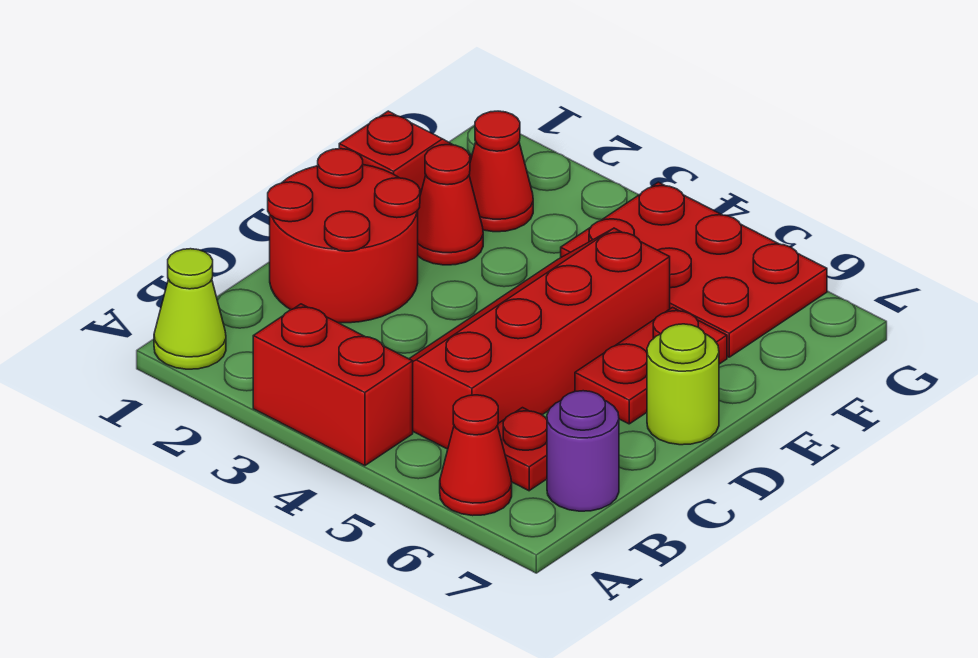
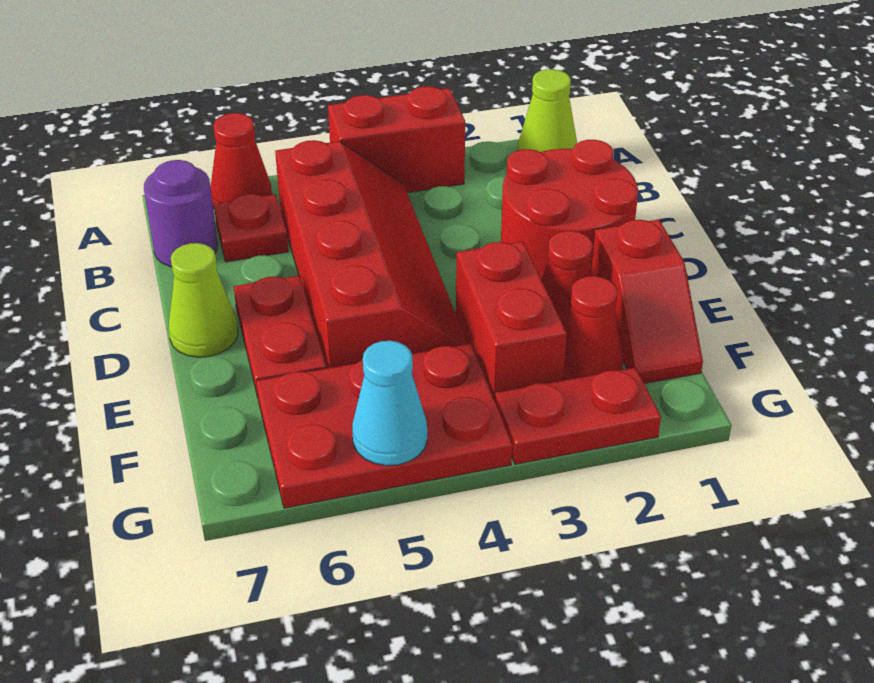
lime round brick D7 level 1 -> lime cone D7 level 1
none -> red brick E3:F3 level 1
none -> red plate G2:G3 level 1
none -> cyan cone G5 level 2

